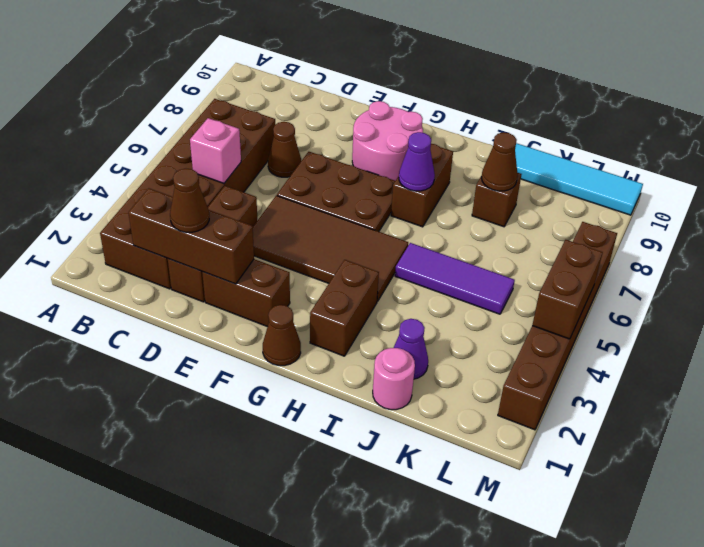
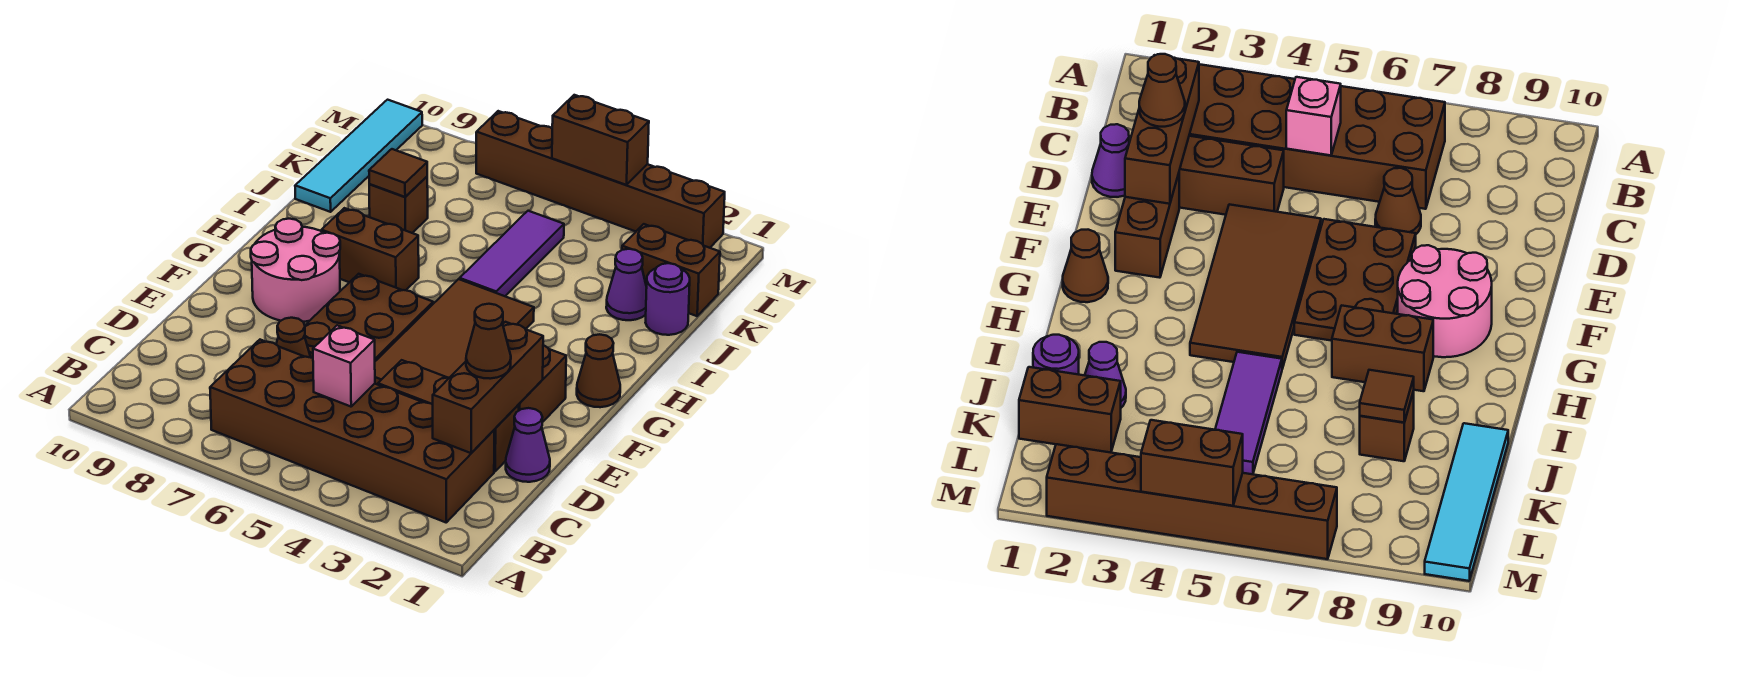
brown brick H2:H3 level 1 -> brown brick K1:K2 level 1
purple cone H7 level 2 -> purple cone D1 level 1
pink round brick J1 level 1 -> purple round brick J1 level 1
brown cone J8 level 2 -> brown tile J8 level 2

